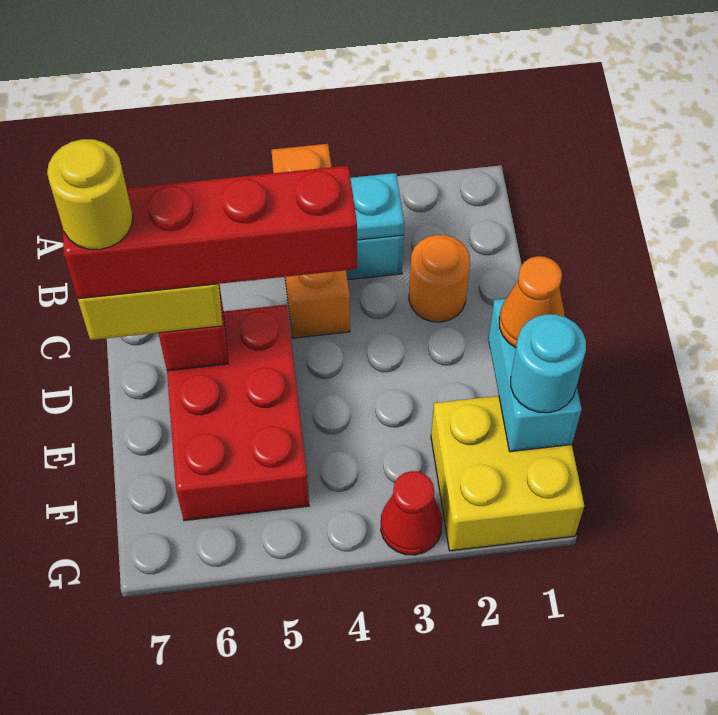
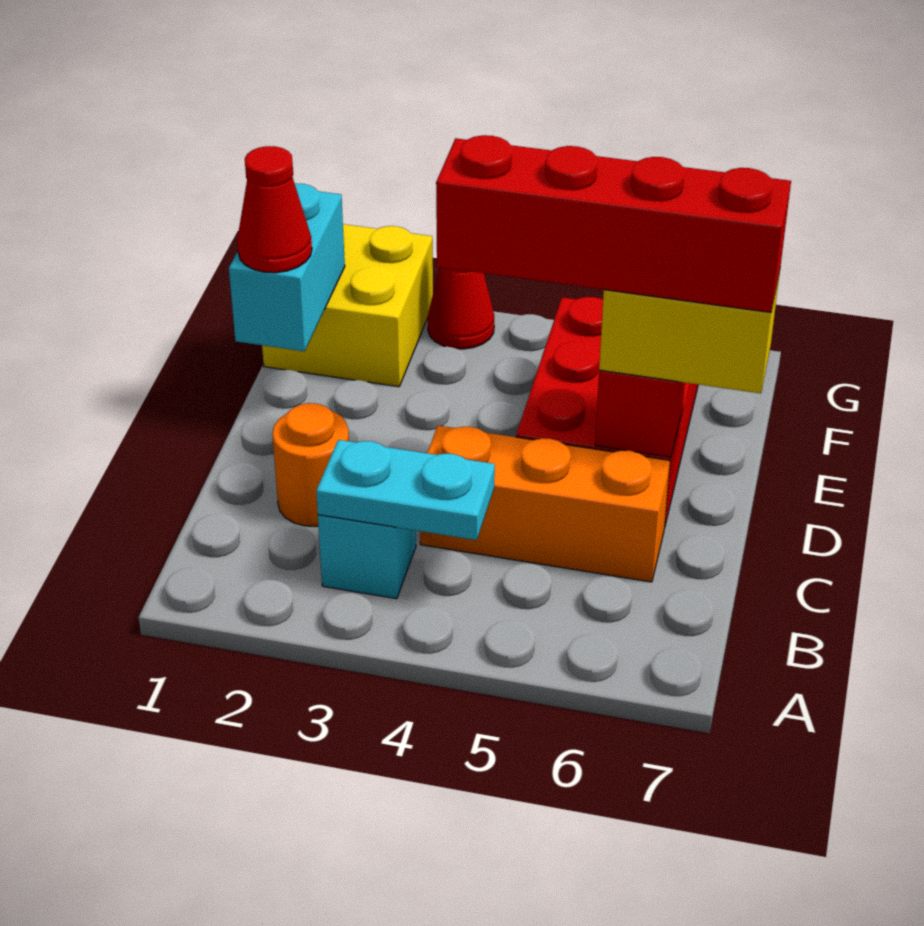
orange brick A4:C4 level 1 -> orange brick C4:C6 level 1
yellow round brick D7 level 5 -> none
orange cone E1 level 3 -> red cone E1 level 3
cyan round brick F1 level 3 -> none

